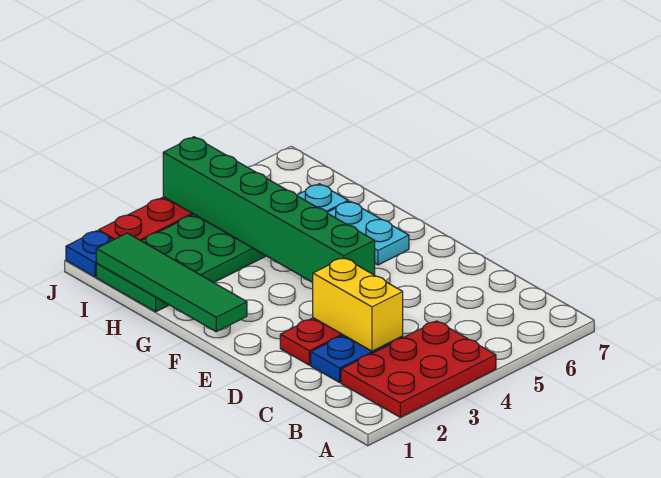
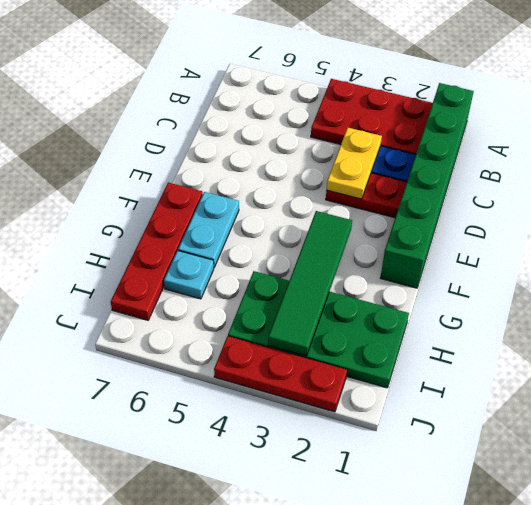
yellow brick C3:D3 level 2 -> yellow plate C3:D3 level 2
green brick E4:J4 level 2 -> green brick A1:F1 level 1
green tile F1:I1 level 2 -> green tile F3:I3 level 2
none -> red plate F7:I7 level 1
blue plate J1 level 1 -> none

